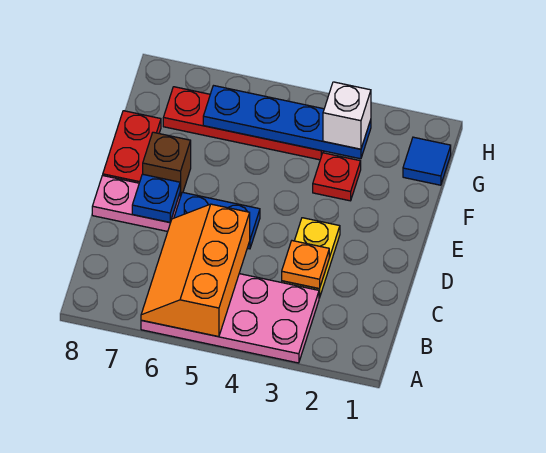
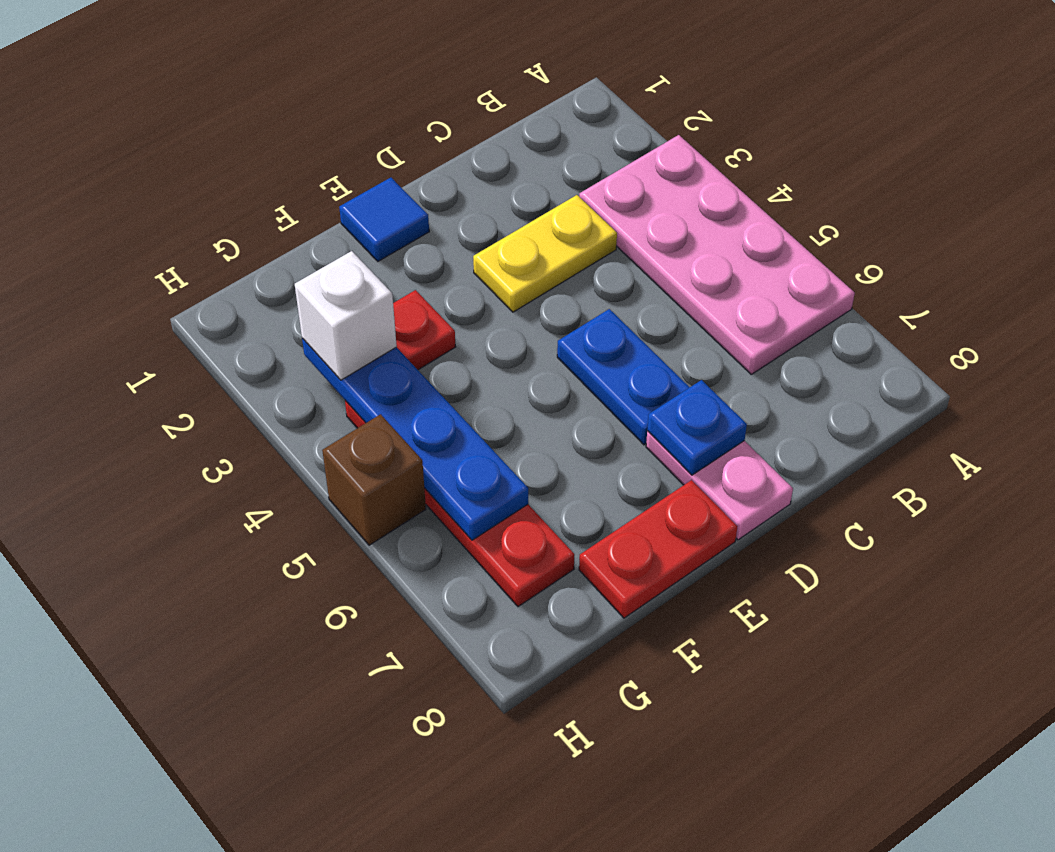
orange slope A5:C6 level 2 top 5 -> none
orange plate C3 level 2 -> none
brown brick E7 level 1 -> brown brick H5 level 1
blue tile G1 level 1 -> blue tile E1 level 1

